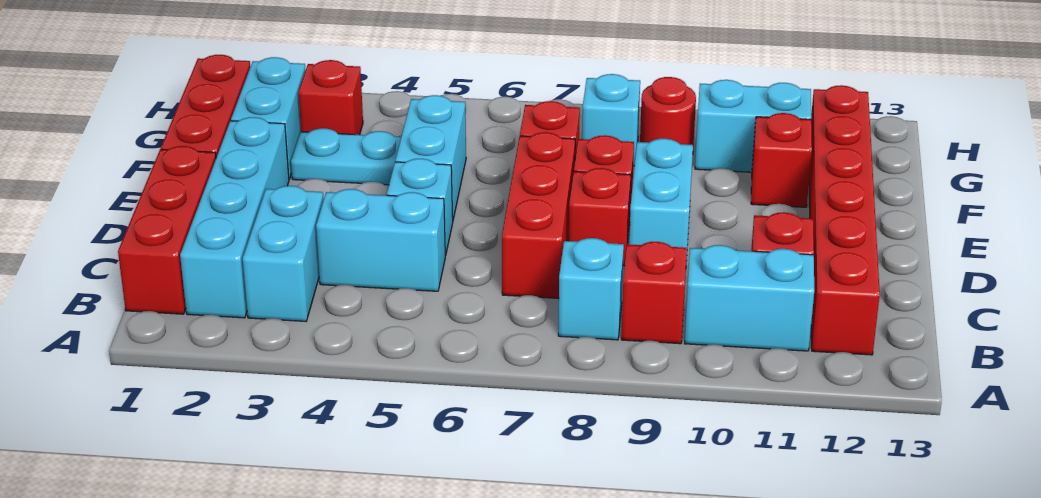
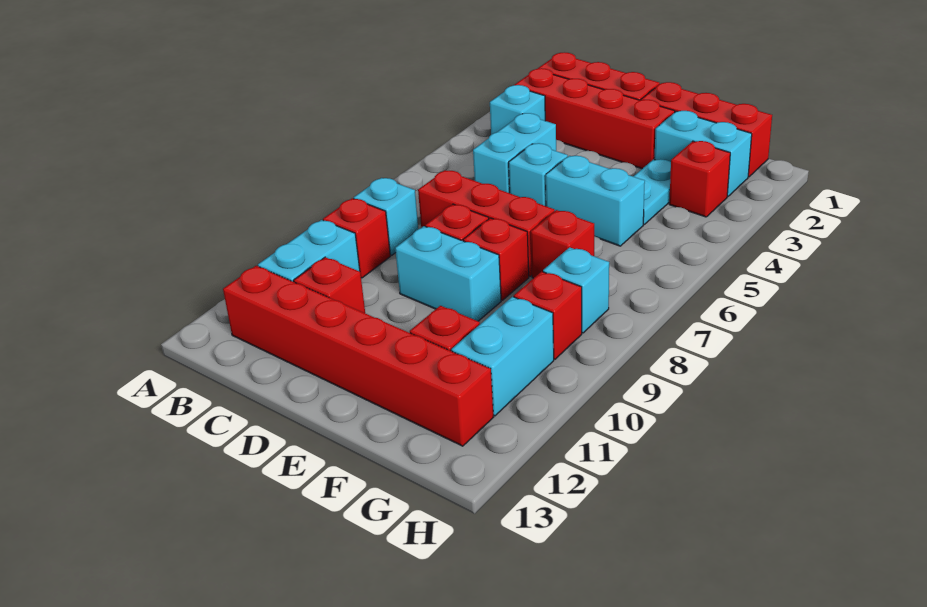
cyan brick B2:E2 level 1 -> red brick B2:E2 level 1
cyan brick B3:C3 level 1 -> cyan brick B3 level 1
red round brick G9 level 1 -> red brick G9 level 1

